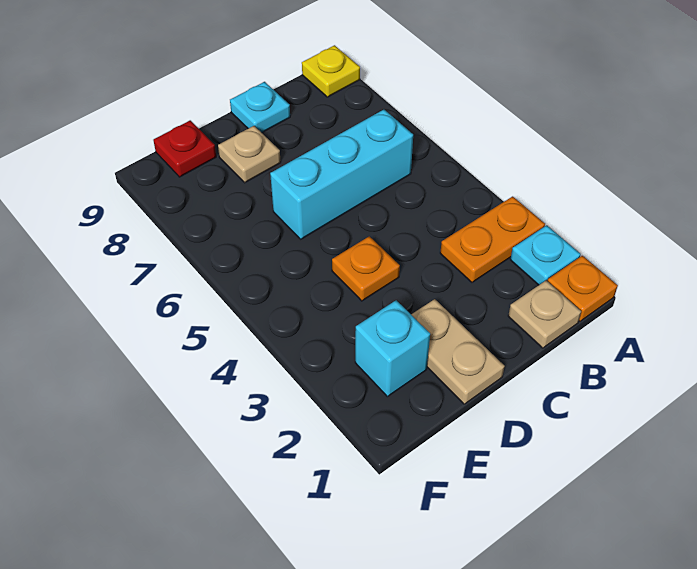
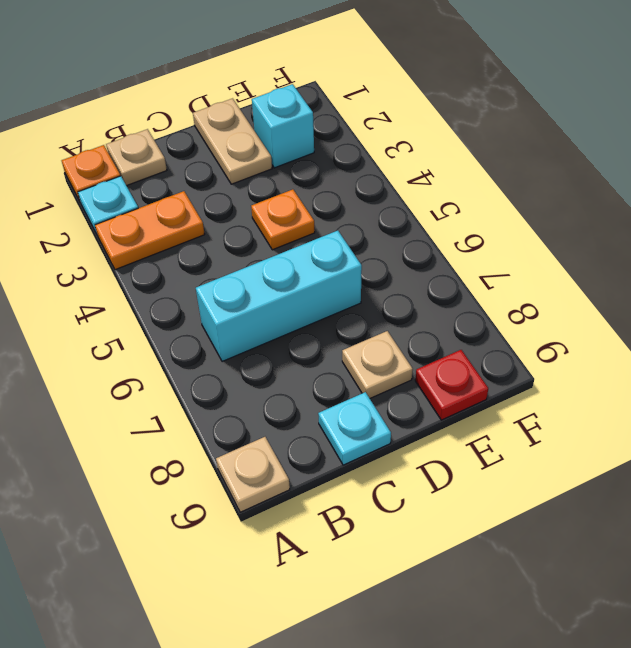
yellow plate A9 level 1 -> tan plate A9 level 1

